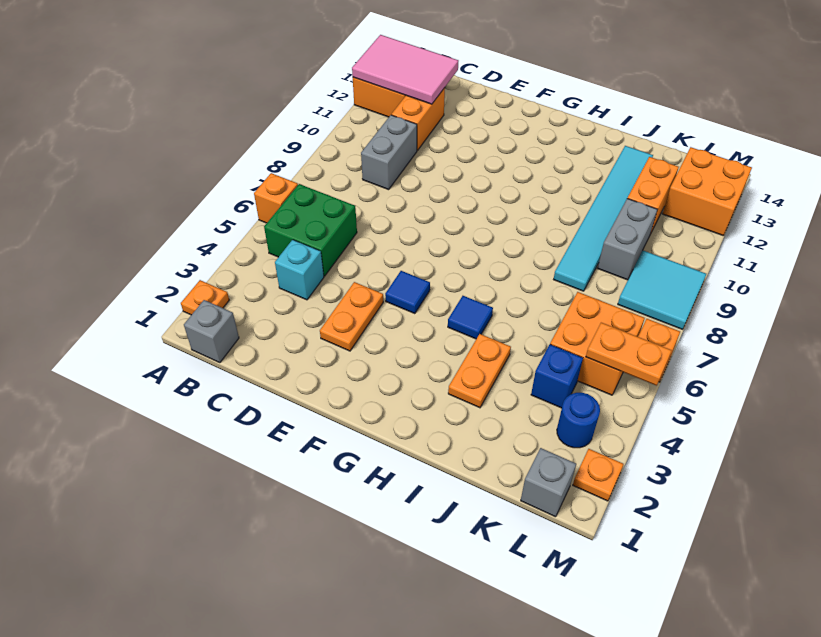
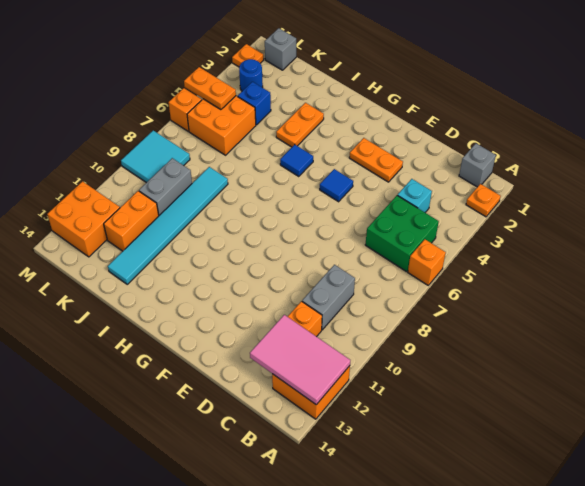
orange plate E3:E4 level 1 -> orange plate E3:F3 level 1

